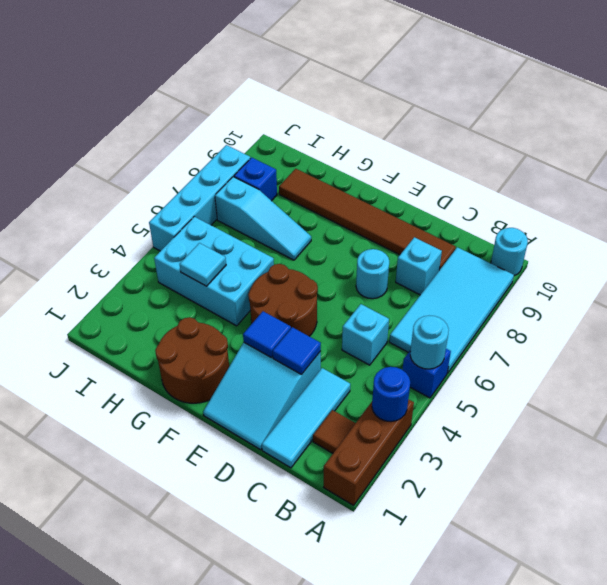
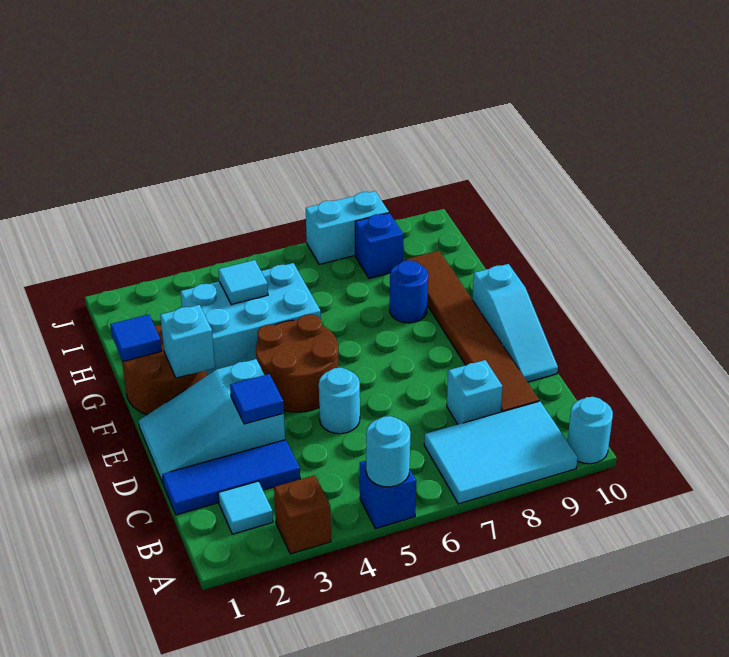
brown brick A1:A3 level 1 -> brown brick A3 level 1
blue round brick A3 level 2 -> blue round brick G8 level 1
cyan tile A6:B9 level 1 -> cyan tile A7:B9 level 1
brown tile B2 level 1 -> cyan tile B2 level 1
cyan tile C1:C3 level 1 -> blue tile C1:C3 level 1
cyan brick C5 level 1 -> cyan brick F2 level 2
cyan round brick D7 level 1 -> cyan round brick D5 level 1
blue tile E3 level 2 -> blue tile G1 level 2
cyan brick G4:I5 level 1 -> cyan brick G3:H5 level 1
cyan slope G7:I7 level 1 top I -> cyan slope D10:F10 level 1 top F
cyan brick J5:J8 level 1 -> cyan brick J7:J8 level 1

